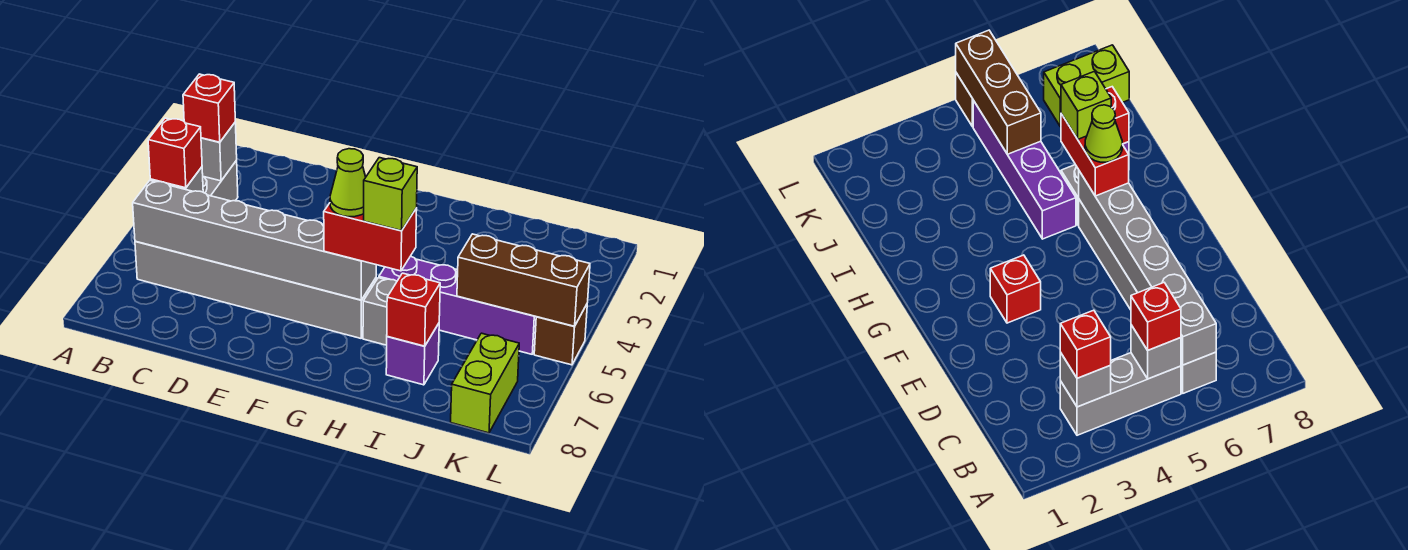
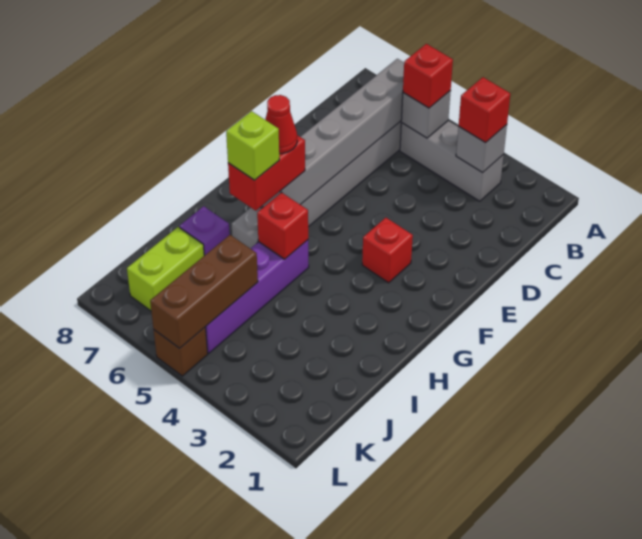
lime cone G6 level 4 -> red cone G6 level 4
red brick I7 level 2 -> red brick H5 level 2
lime brick K7:K8 level 1 -> lime brick J7:K7 level 1

